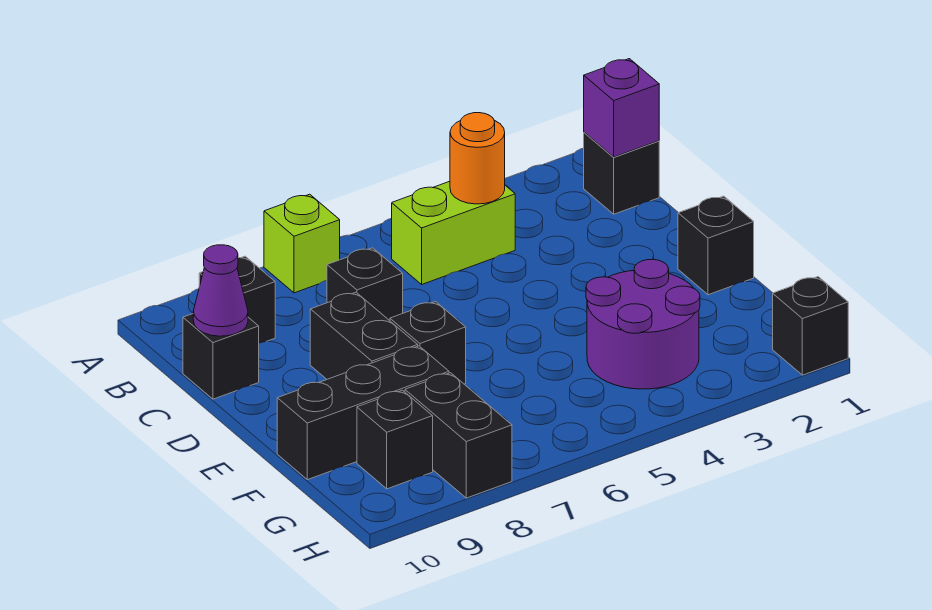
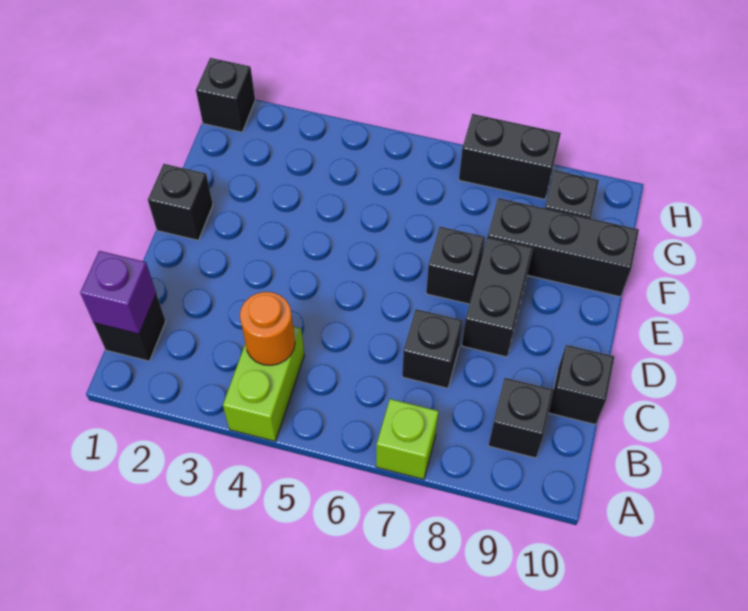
lime brick B4:B5 level 1 -> lime brick A4:B4 level 1
purple cone C10 level 2 -> none
purple round brick F3:G4 level 1 -> none
black brick G8:H8 level 1 -> black brick H7:H8 level 1

